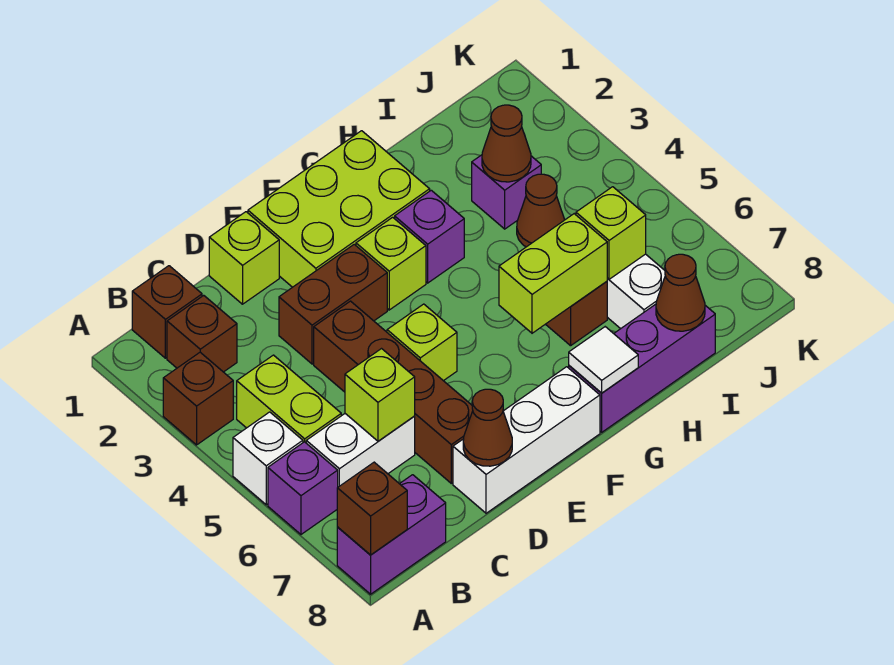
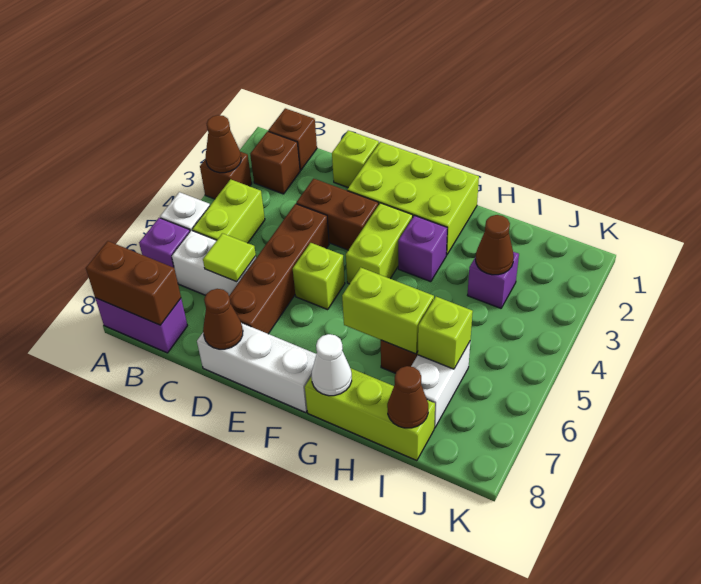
brown brick A8 level 2 -> brown brick A8:B8 level 2
lime brick C6 level 2 -> lime tile C6 level 2
lime brick F3 level 1 -> lime brick F3:F4 level 1
purple brick G8:I8 level 1 -> lime brick G8:I8 level 1
white tile G8 level 2 -> white cone G8 level 2
brown cone I4 level 1 -> brown cone A3 level 2

